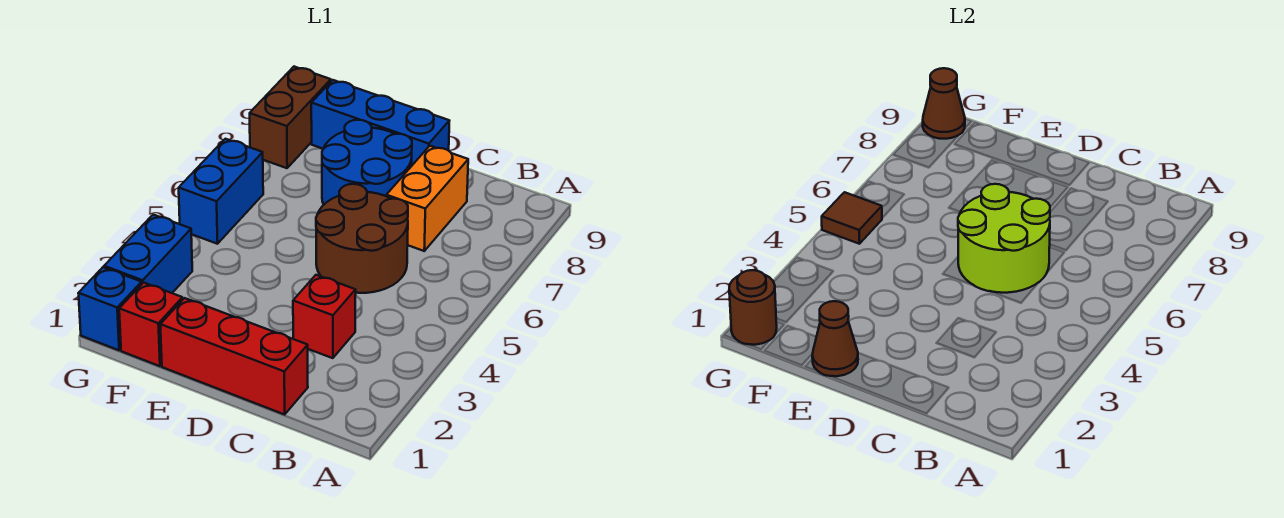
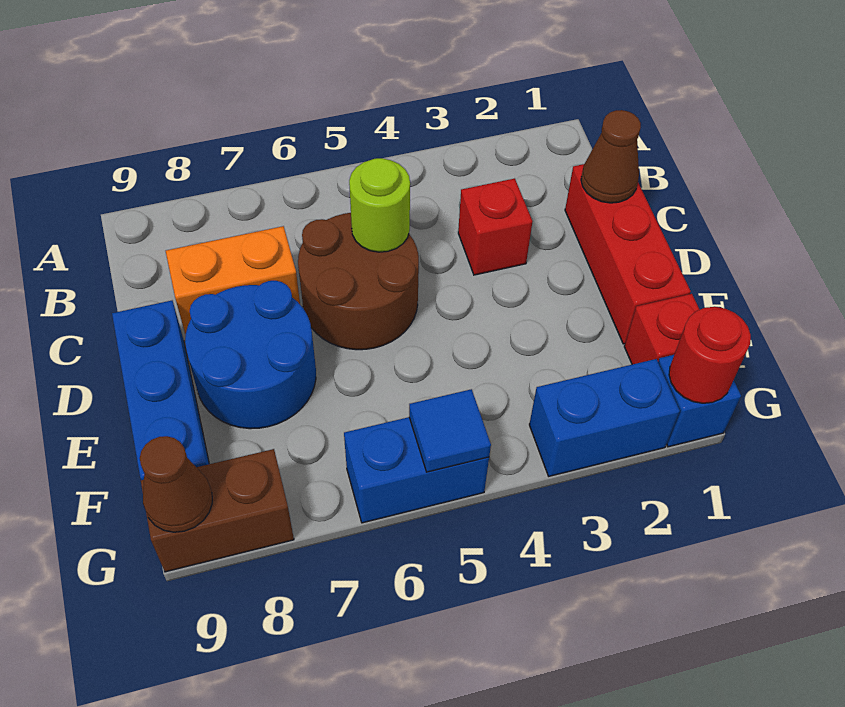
lime round brick C5:D6 level 2 -> lime round brick C5 level 2
brown cone E1 level 2 -> brown cone C1 level 2
brown round brick G1 level 2 -> red round brick G1 level 2
brown tile G5 level 2 -> blue tile G5 level 2

